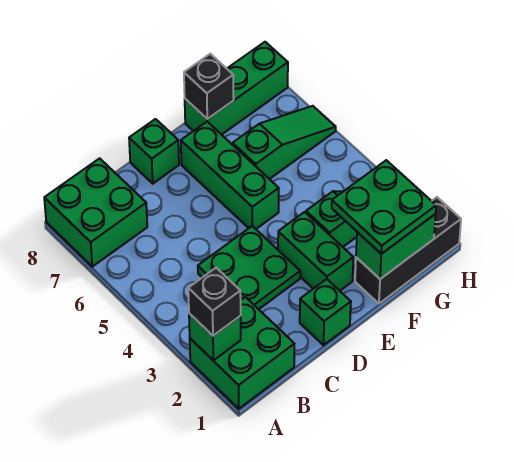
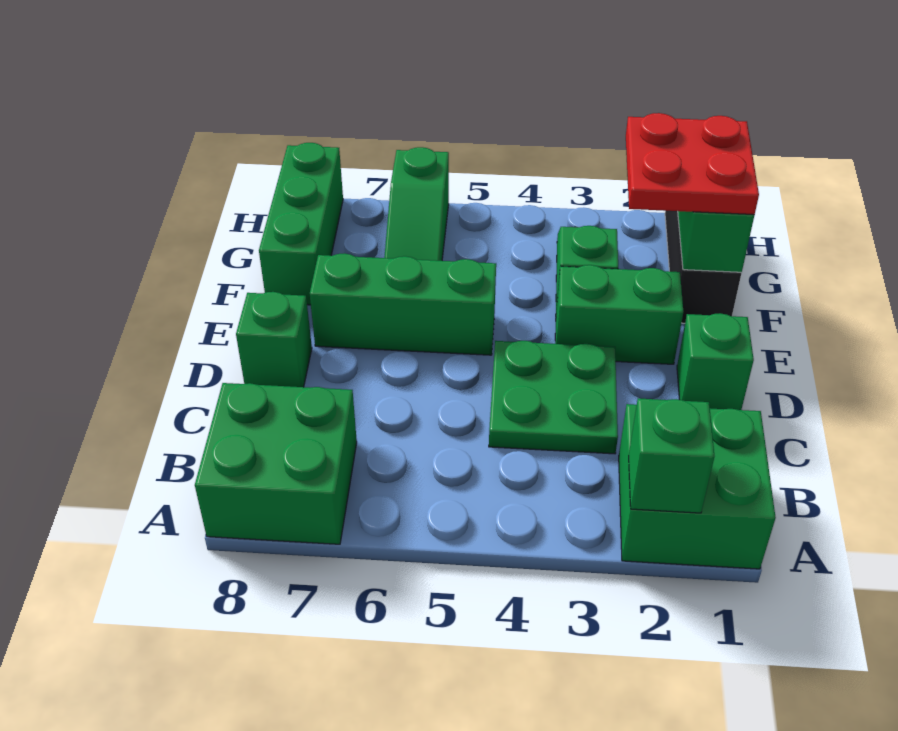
black brick A2 level 3 -> none
green plate F1:G2 level 3 -> red plate F1:G2 level 3
green slope F6:H6 level 1 top F -> green slope F6:H6 level 1 top H
black brick F8 level 2 -> none

